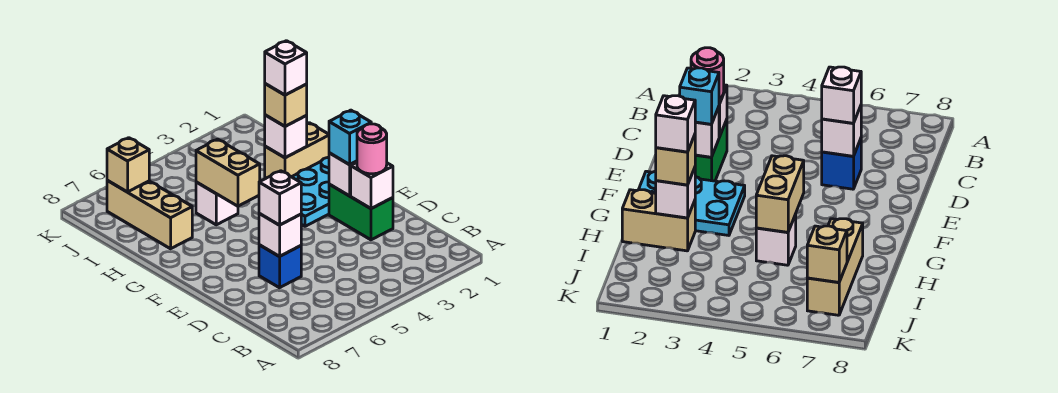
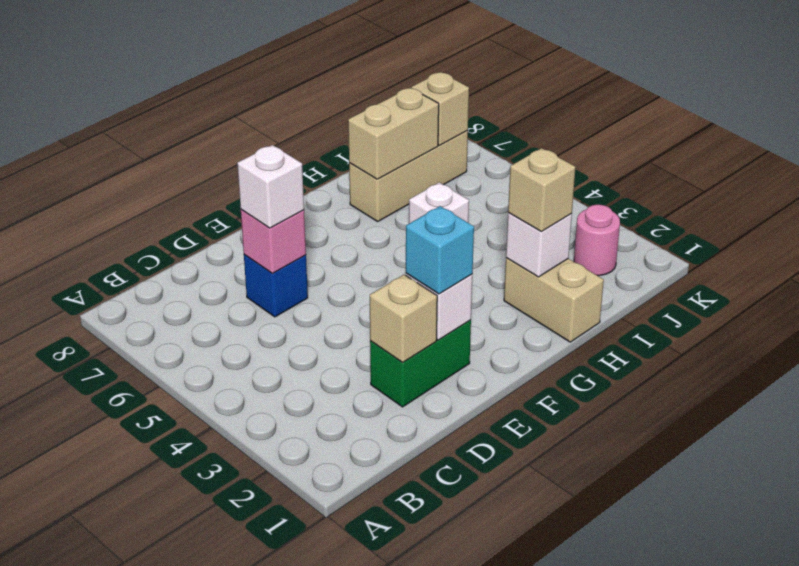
white brick D2 level 2 -> tan brick D2 level 2
pink round brick D2 level 3 -> pink round brick J2 level 1
white brick D6 level 2 -> pink brick D6 level 2
cyan plate F1:G3 level 1 -> none
tan brick G5:H5 level 2 -> tan brick H7:I7 level 2
white brick H2 level 4 -> none

